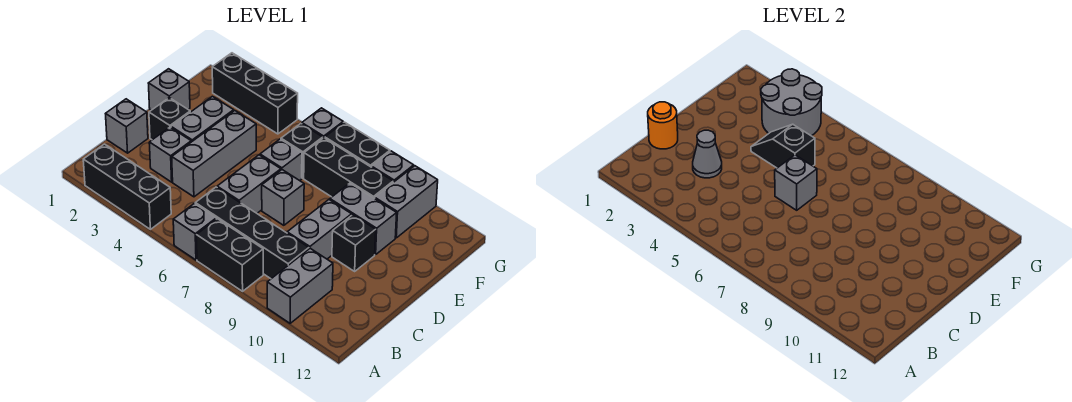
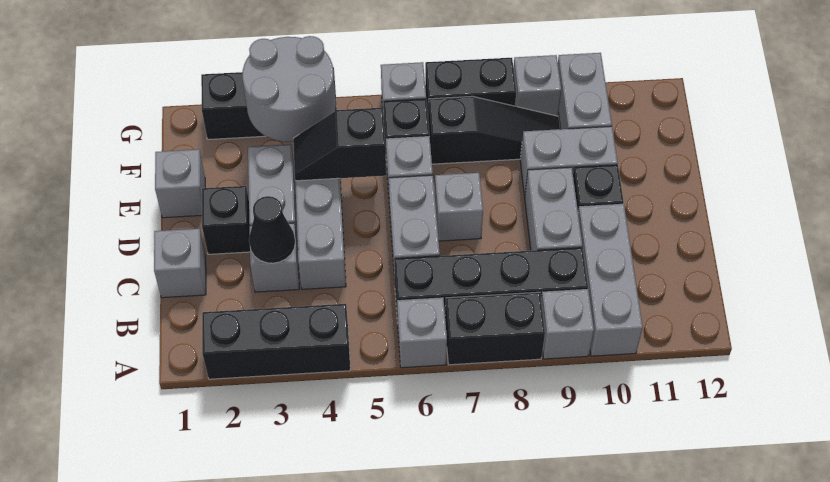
grey brick A10:B10 level 1 -> grey brick A10:C10 level 1
orange round brick C1 level 2 -> none
grey cone C3 level 2 -> black cone C3 level 2
grey brick D6 level 2 -> grey brick A9 level 1
black brick F7:F9 level 1 -> black slope F7:F9 level 1 top 7

